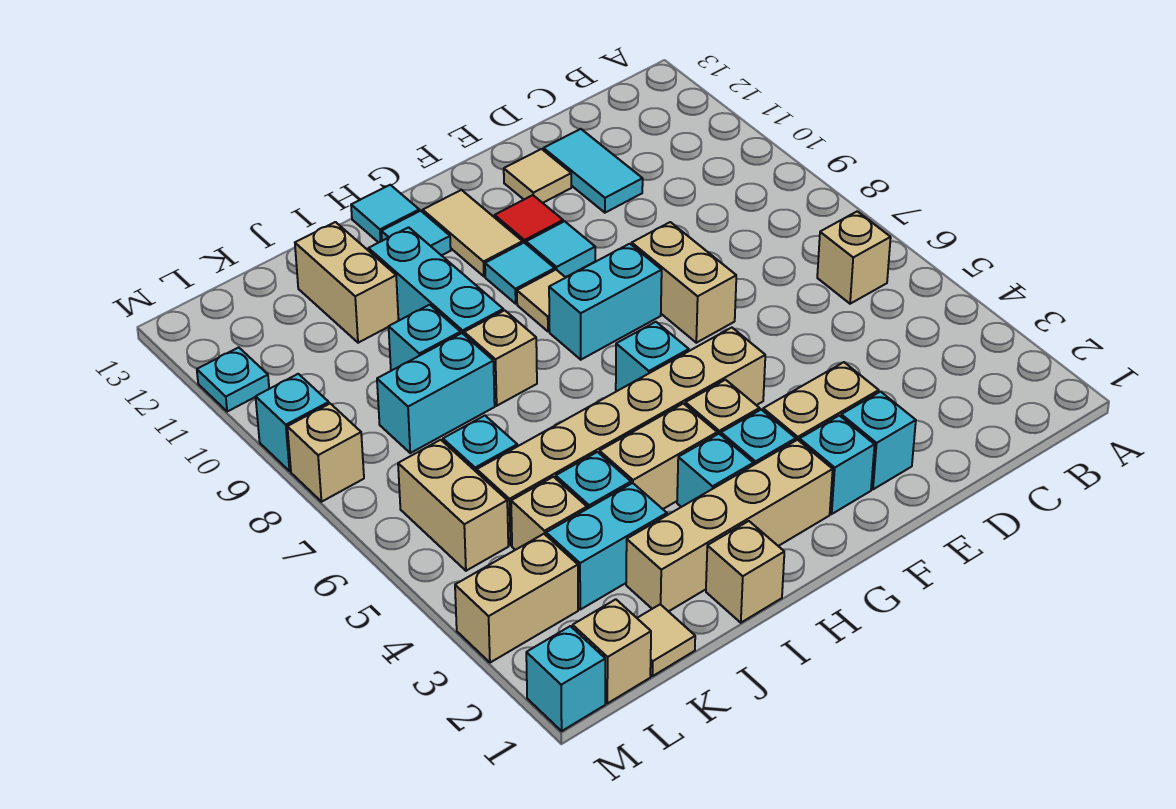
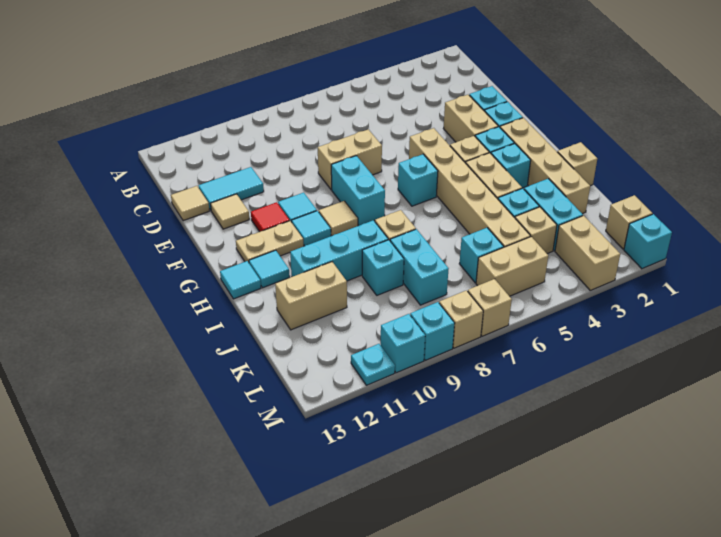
tan brick B6 level 1 -> tan brick M7 level 1
tan tile G11:G12 level 1 -> tan plate G11:G12 level 1
tan tile K1 level 1 -> tan tile D13 level 1
none -> cyan brick M10 level 1

